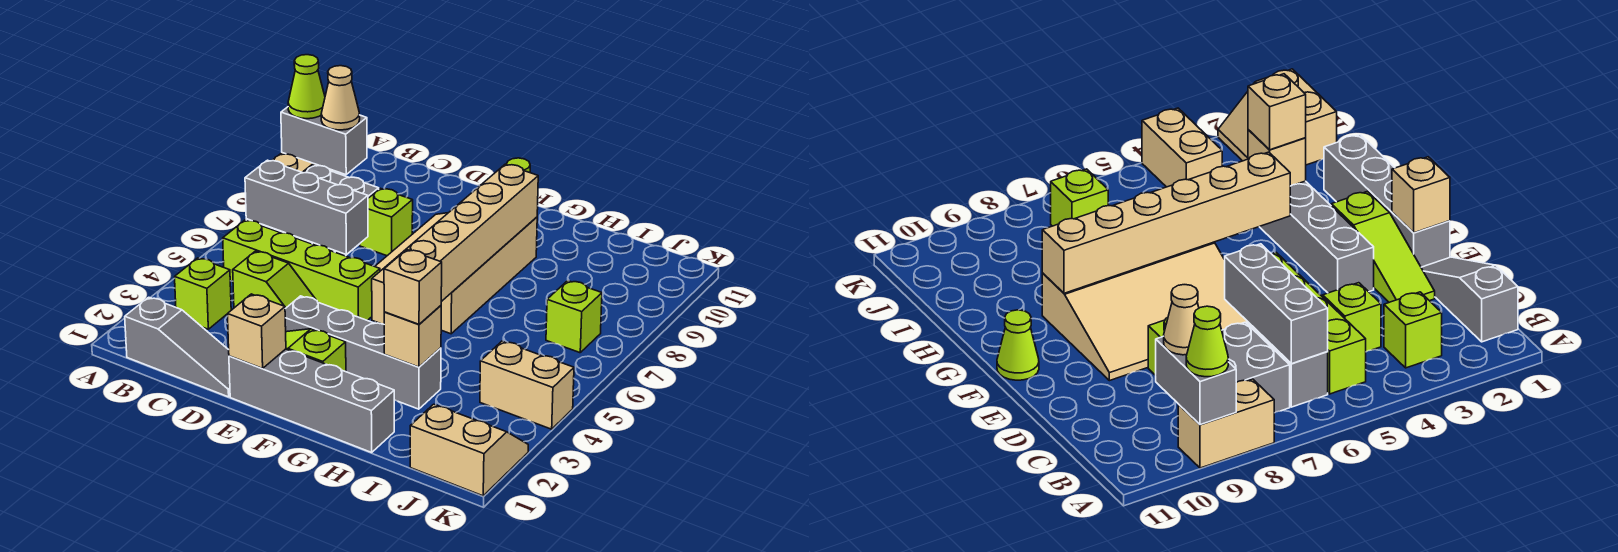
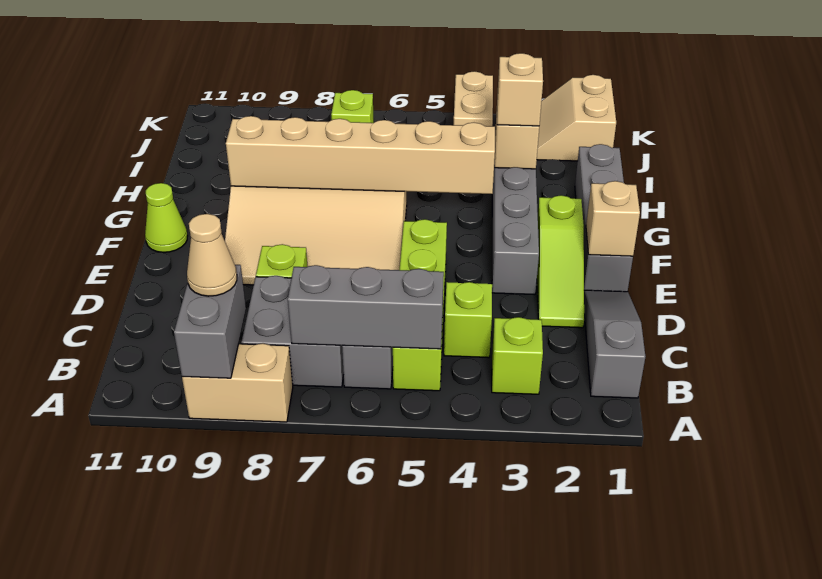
lime cone A9 level 3 -> none
grey brick B6:D6 level 2 -> grey brick B5:B7 level 2

